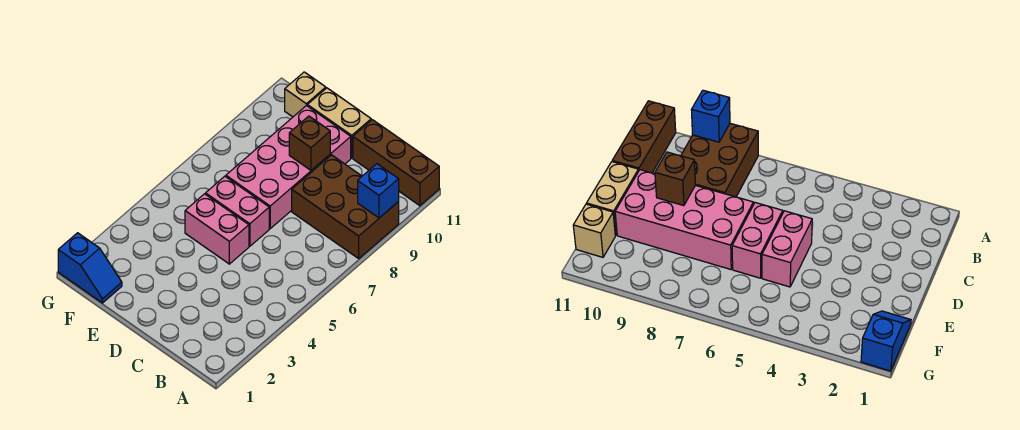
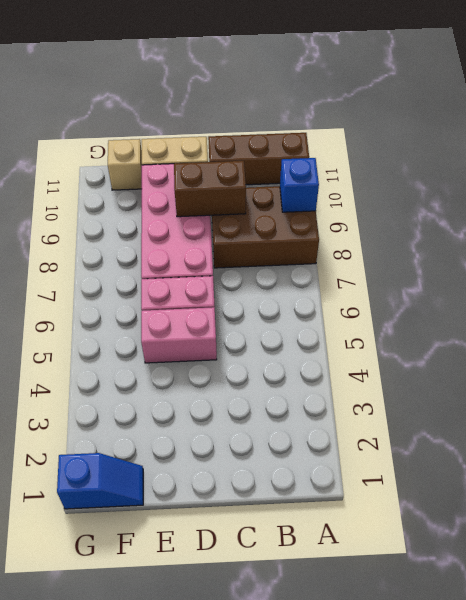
brown brick D9 level 2 -> brown brick C9:D9 level 2

